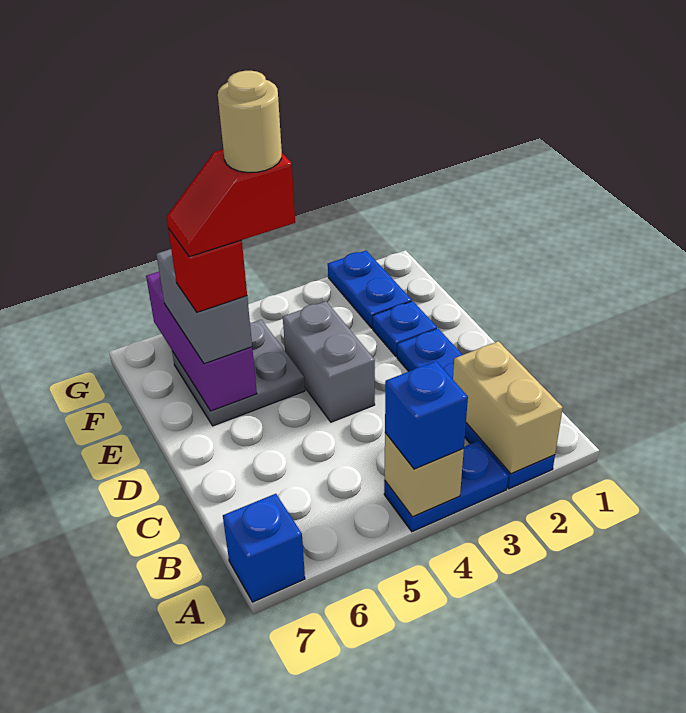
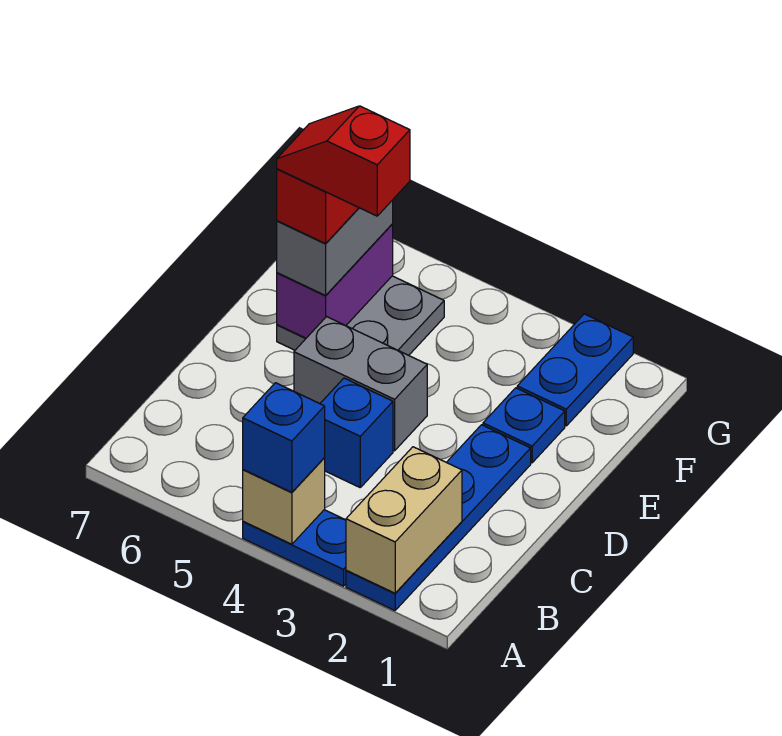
blue brick A7 level 1 -> blue brick C4 level 1
grey brick D4:E4 level 1 -> grey brick D4:D5 level 1
tan round brick E5 level 6 -> none
purple brick E6:G6 level 2 -> purple brick E6:F6 level 2

